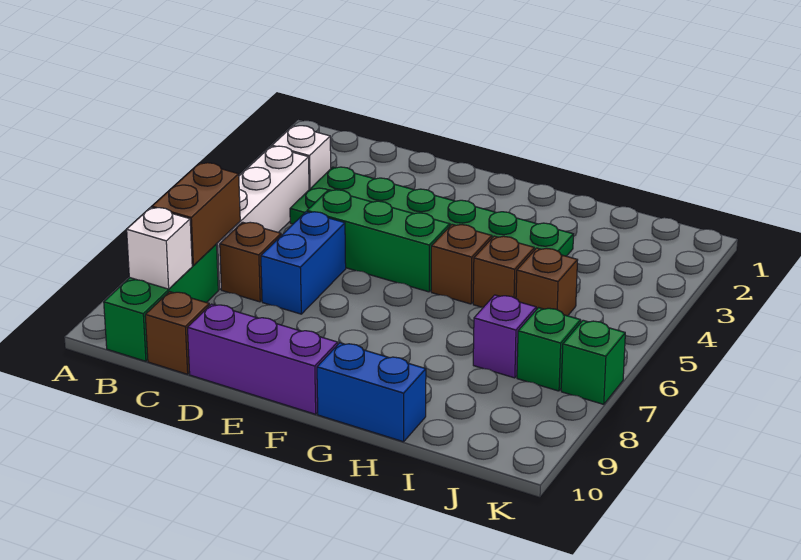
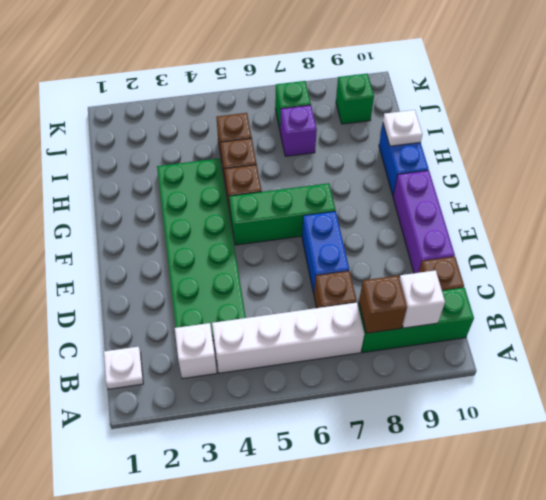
none -> white plate B1 level 1
brown brick B7:B8 level 2 -> brown brick B8 level 2
green brick D5:F5 level 1 -> green brick F5:F7 level 1
blue brick D6:D7 level 1 -> blue brick D7:E7 level 1
none -> white plate H10 level 2
green brick K7 level 1 -> green brick J9 level 1

